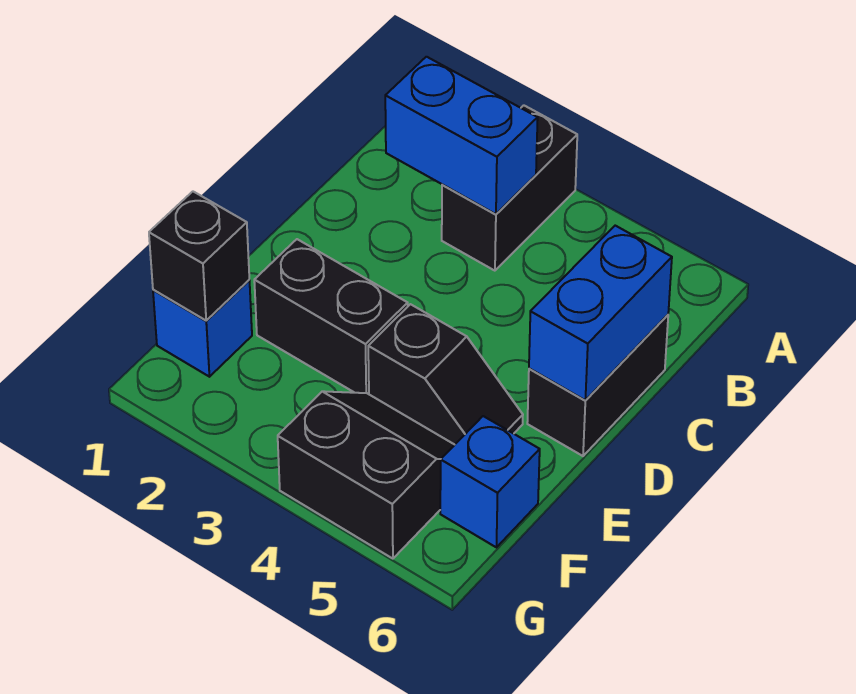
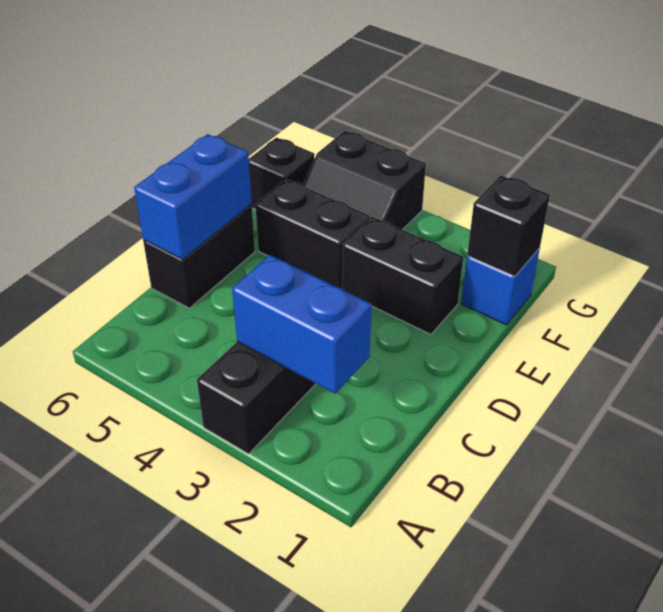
black slope E4:E5 level 1 top 4 -> black brick E4:E5 level 1
blue brick F6 level 1 -> black brick F6 level 1

